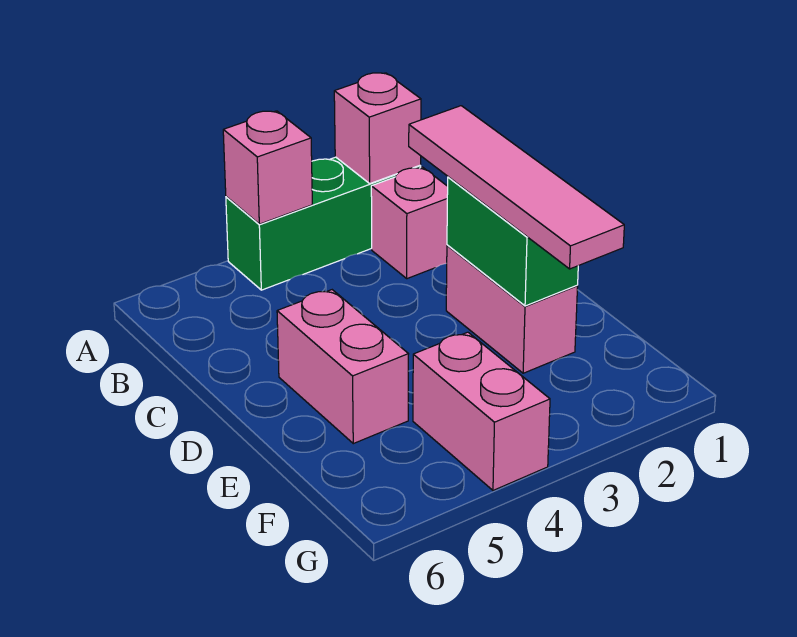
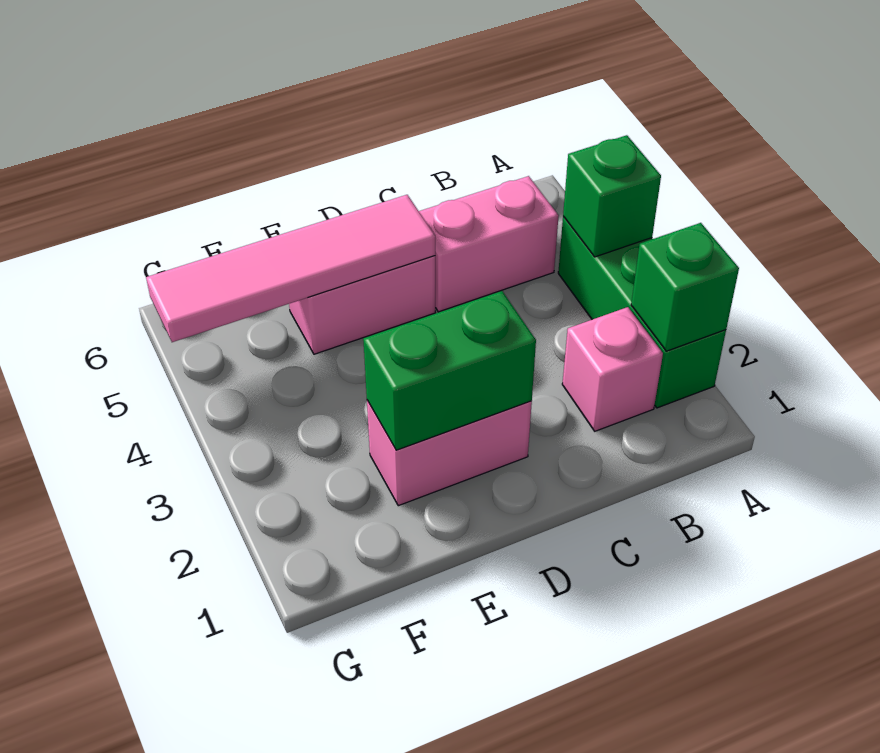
pink brick A2 level 2 -> green brick A2 level 2
pink brick A4 level 2 -> green brick A4 level 2
pink tile C2:F2 level 3 -> pink tile D5:G5 level 2
pink brick F4:G4 level 1 -> pink brick B5:C5 level 1

